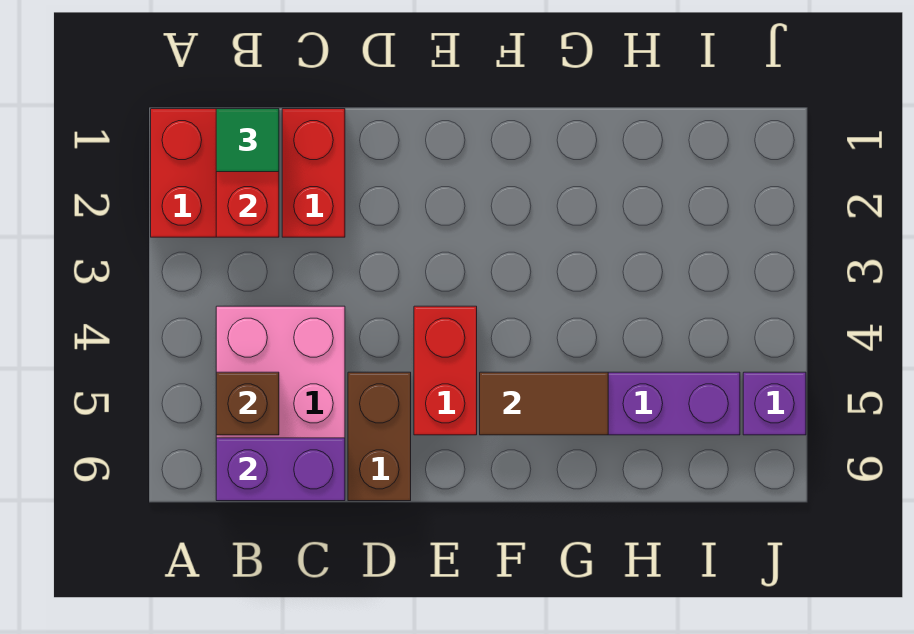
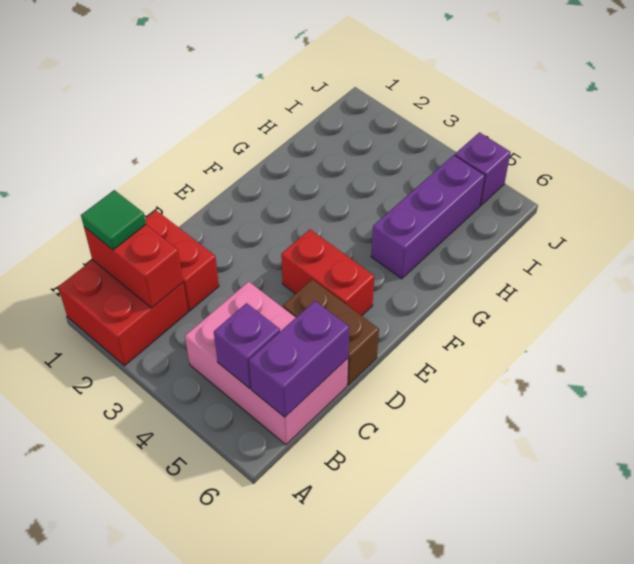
brown brick B5 level 2 -> purple brick B5 level 2
brown tile F5:G5 level 2 -> none

